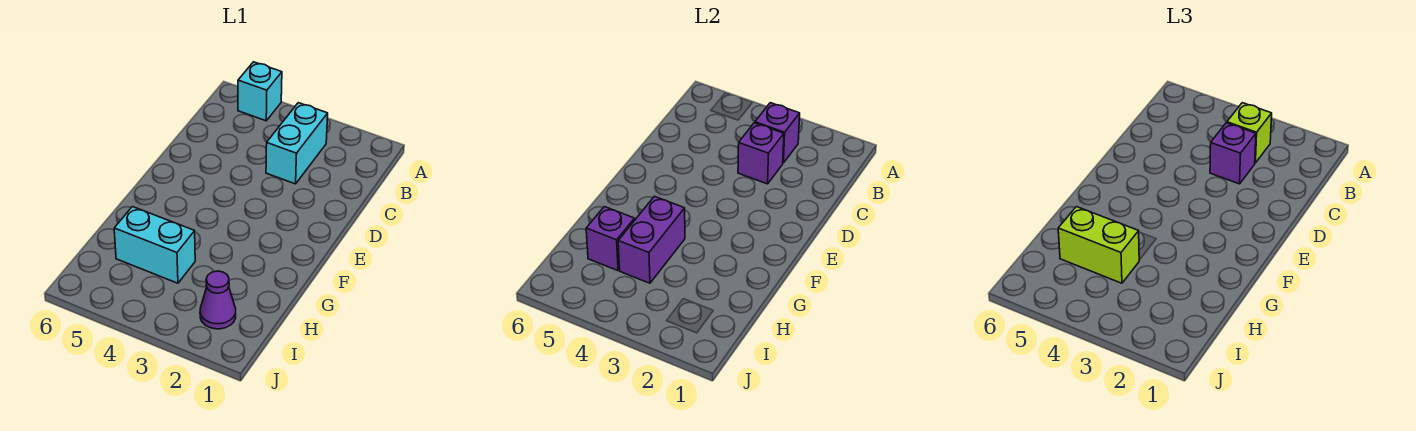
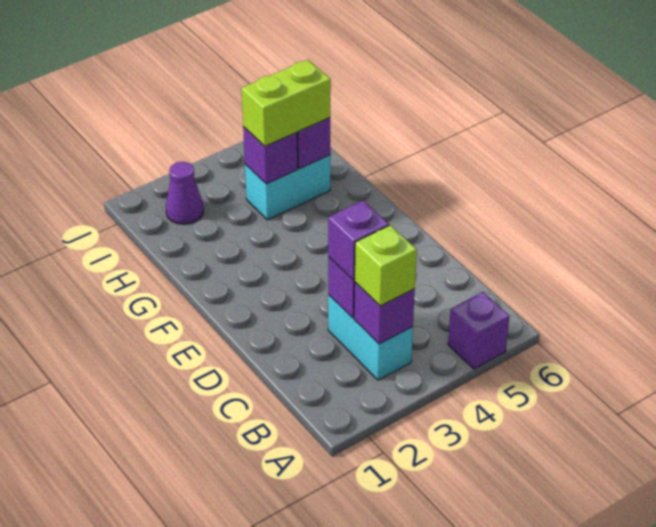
cyan brick A5 level 1 -> purple brick A5 level 1
purple brick G4:H4 level 2 -> purple brick H4 level 2

